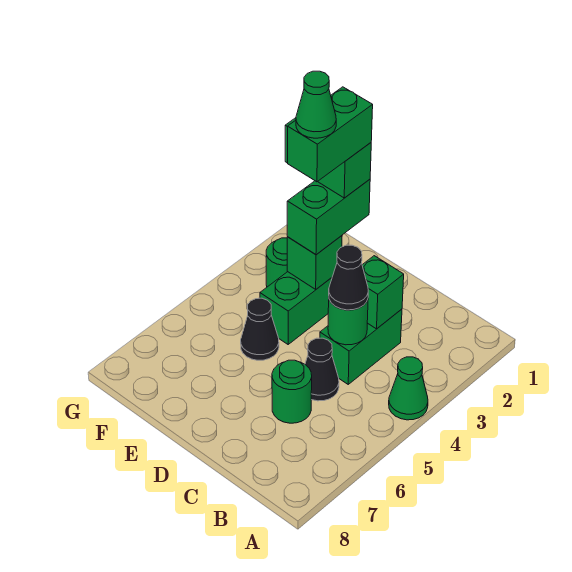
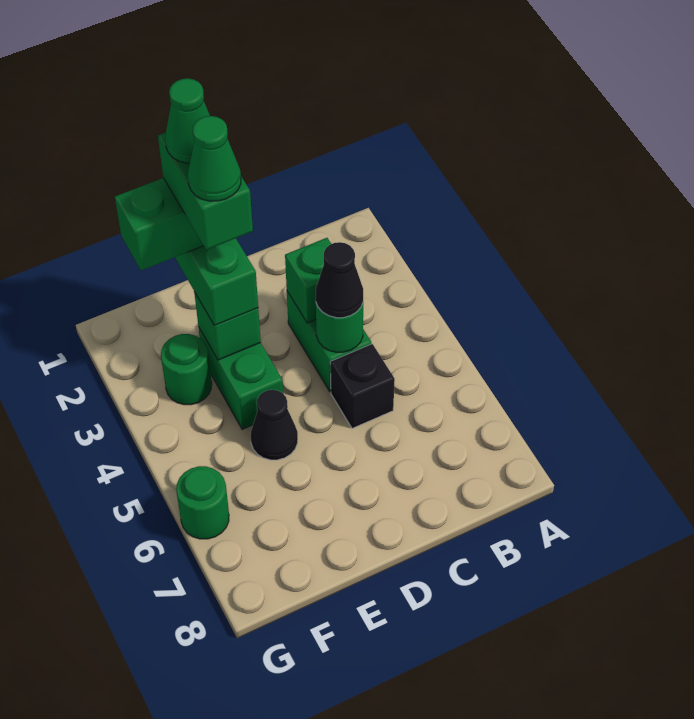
green cone A4 level 1 -> green cone E2 level 6
black cone C5 level 1 -> black brick C5 level 1
green round brick C6 level 1 -> green round brick G6 level 1

